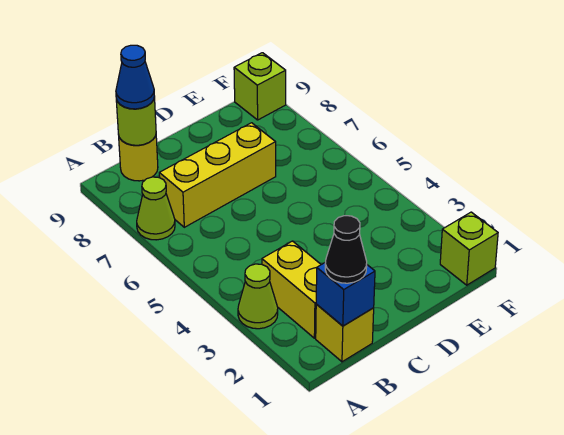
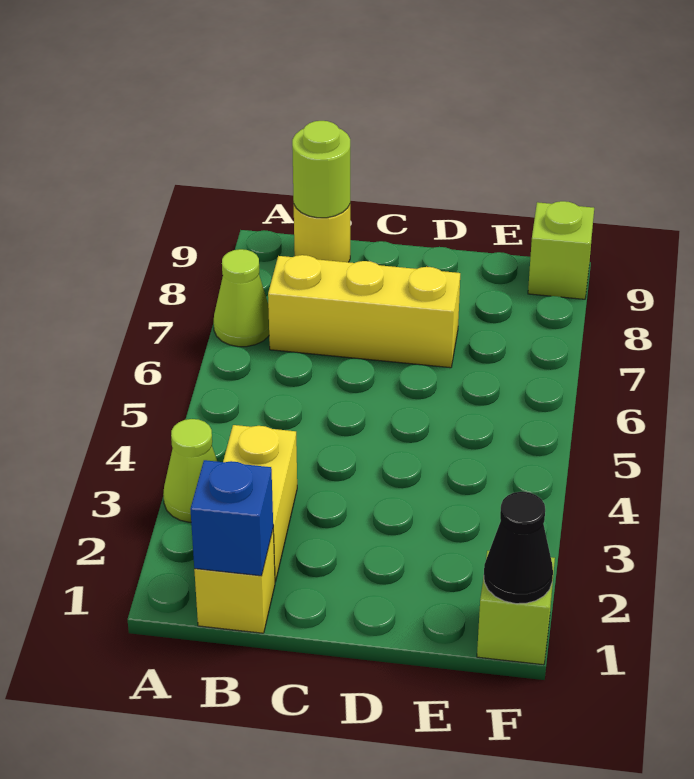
black cone B1 level 3 -> black cone F1 level 2
blue cone B9 level 3 -> none

